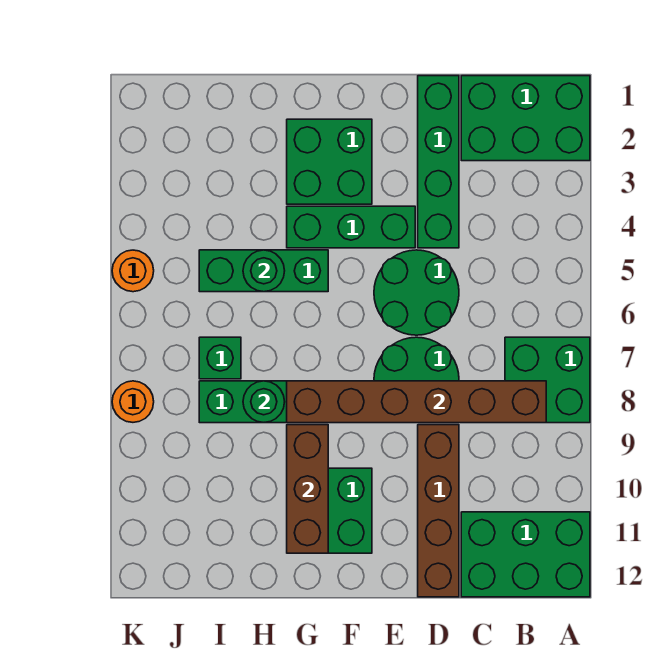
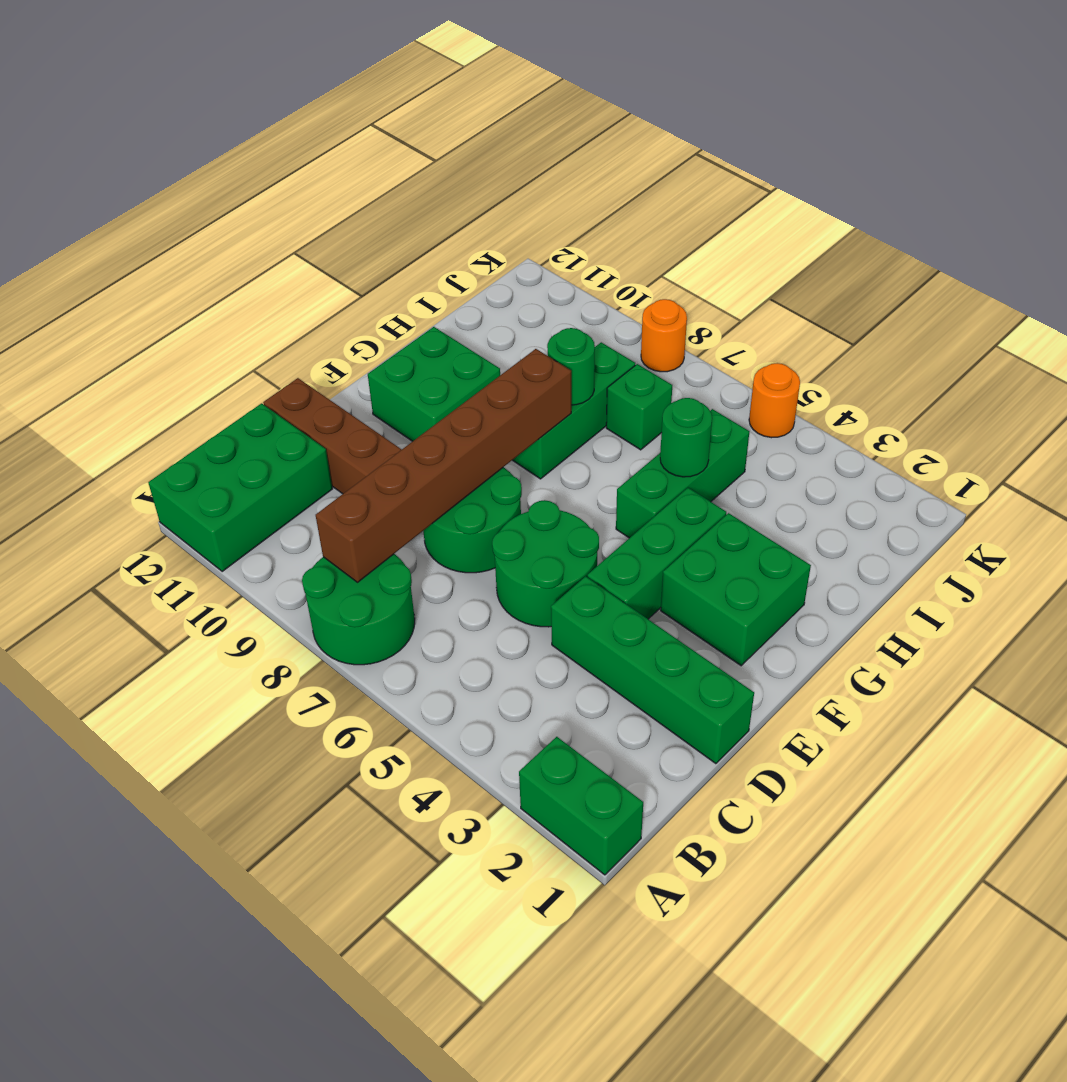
green brick A1:C2 level 1 -> green brick A1:A2 level 1
green brick A7:B8 level 1 -> green round brick A7:B8 level 1
brown brick G9:G11 level 2 -> none

